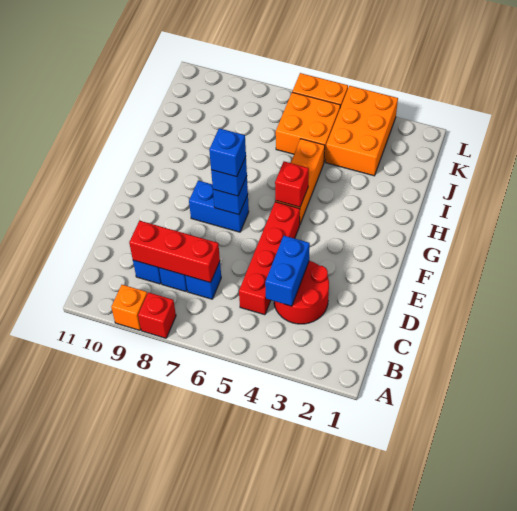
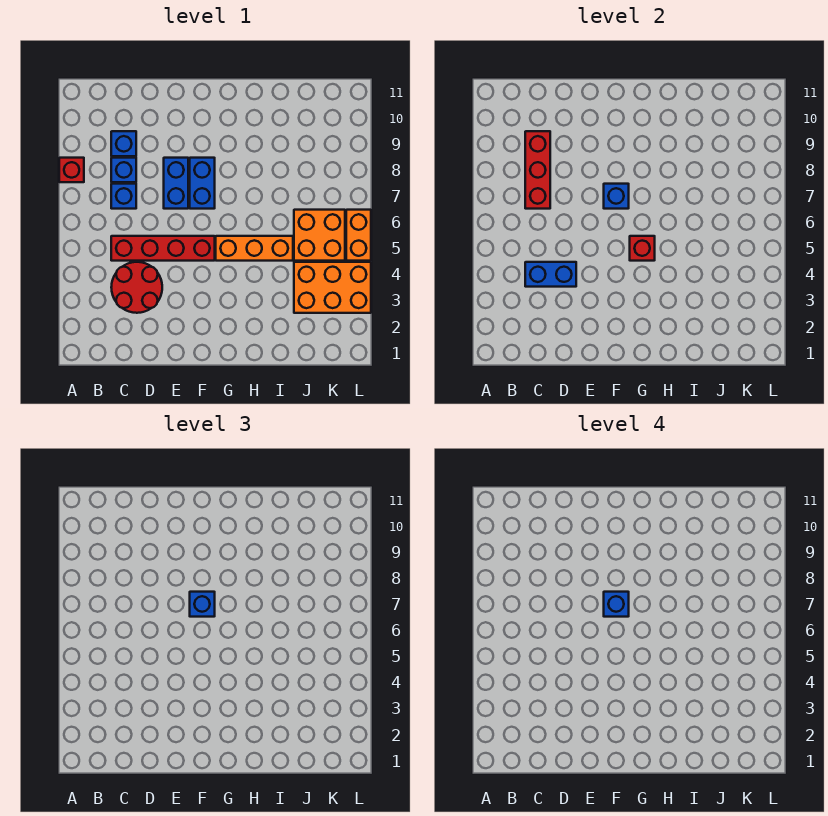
orange brick A9 level 1 -> none
none -> blue brick E7:E8 level 1

